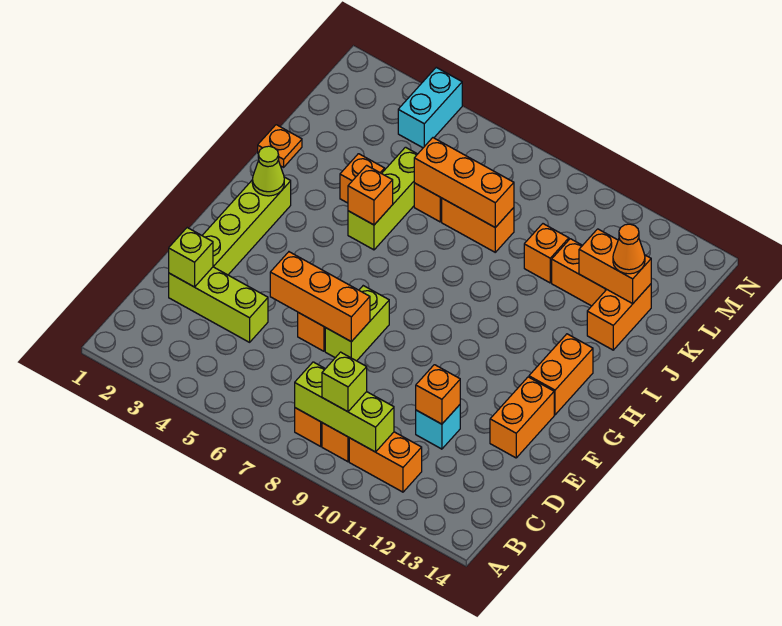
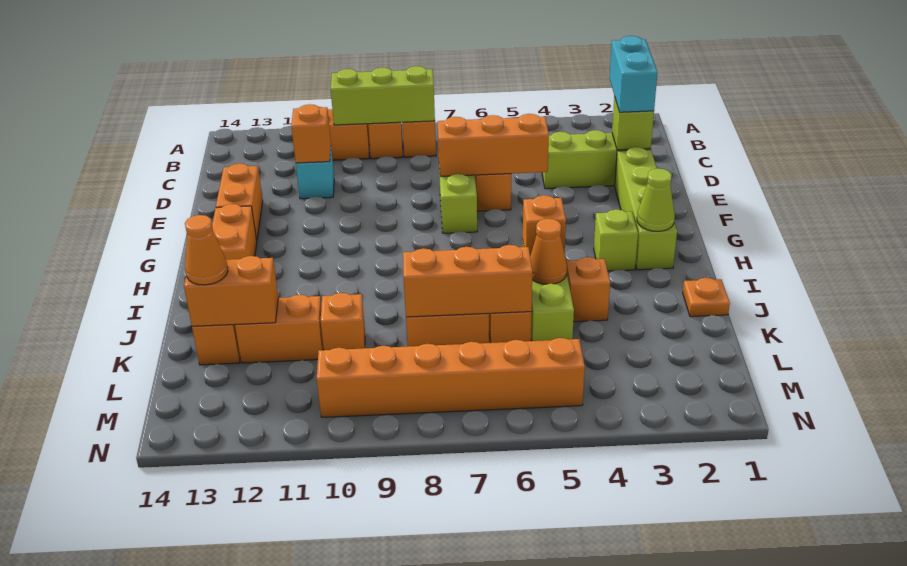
lime brick B9 level 3 -> lime brick H3 level 1
none -> orange cone J5 level 2
cyan brick M4:N4 level 1 -> cyan brick C2:D2 level 3
none -> orange brick M5:M10 level 1

